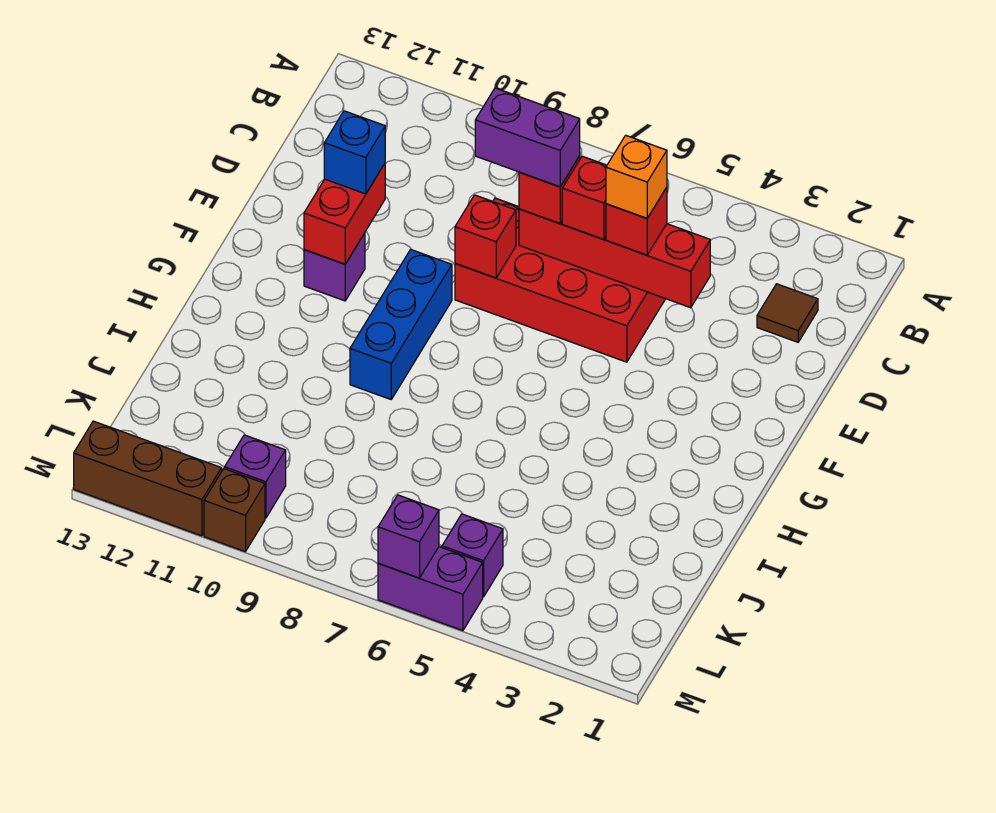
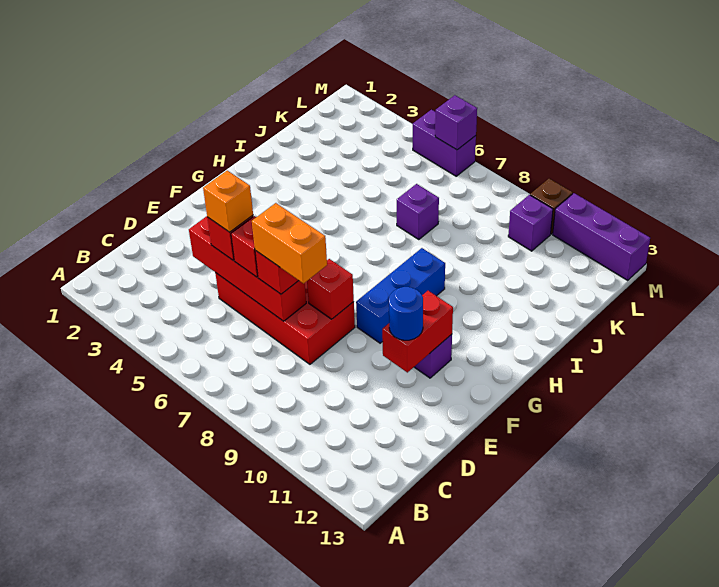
brown tile C2 level 1 -> none
purple brick D7:D8 level 4 -> orange brick D7:D8 level 4
blue brick E11 level 3 -> blue round brick E11 level 3
purple brick L5 level 1 -> purple brick J7 level 1
brown brick M11:M13 level 1 -> purple brick M11:M13 level 1

